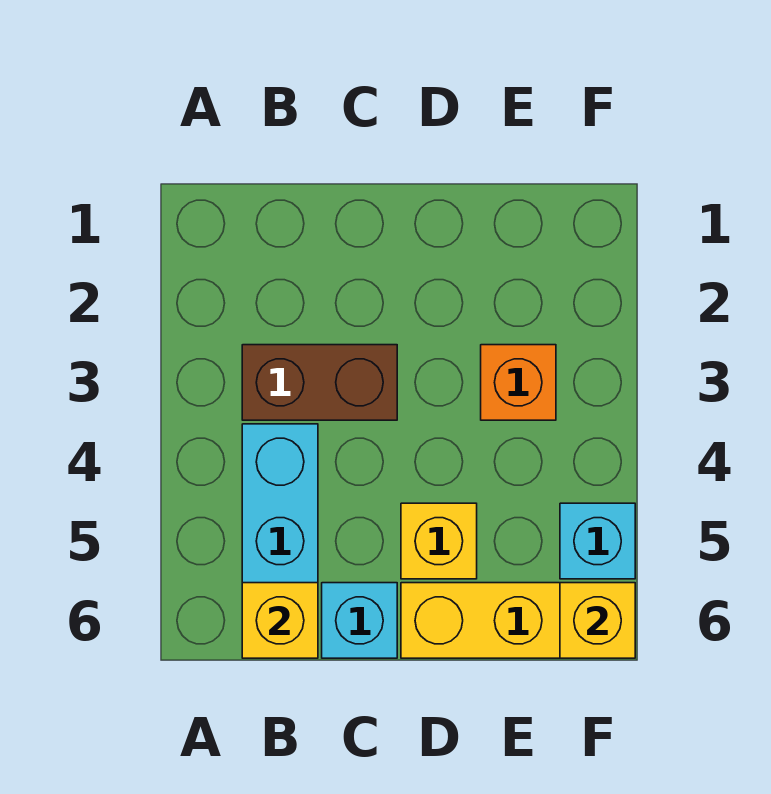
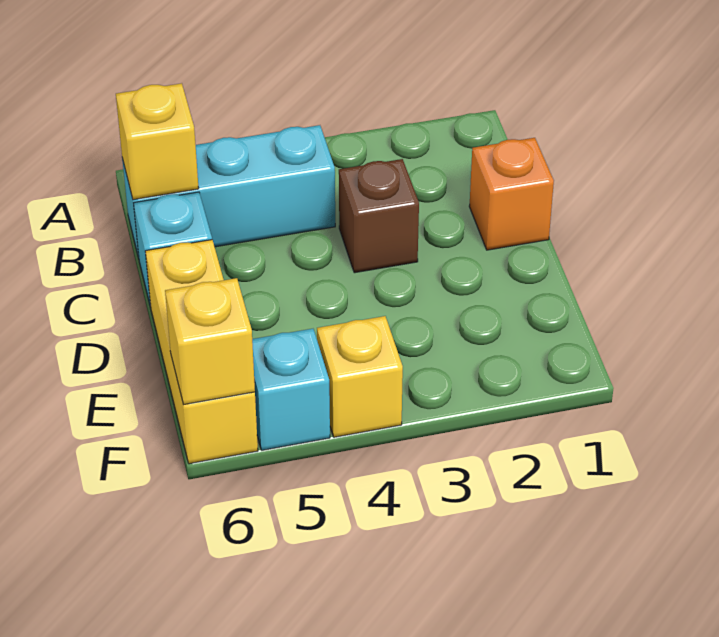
brown brick B3:C3 level 1 -> brown brick C3 level 1
yellow brick D5 level 1 -> yellow brick F4 level 1
orange brick E3 level 1 -> orange brick C1 level 1

